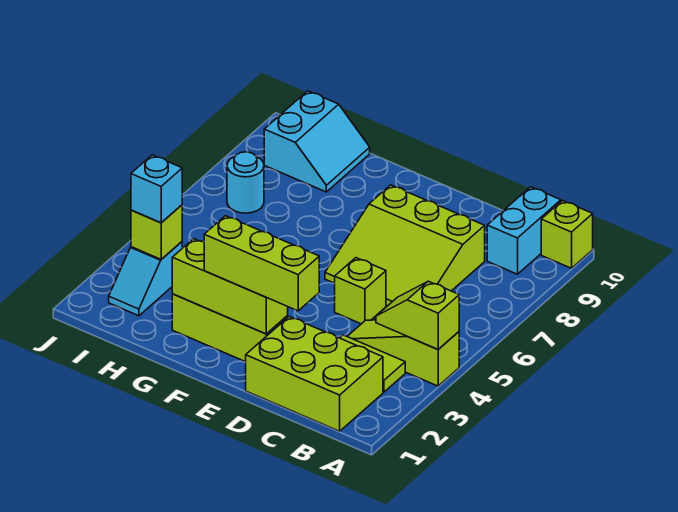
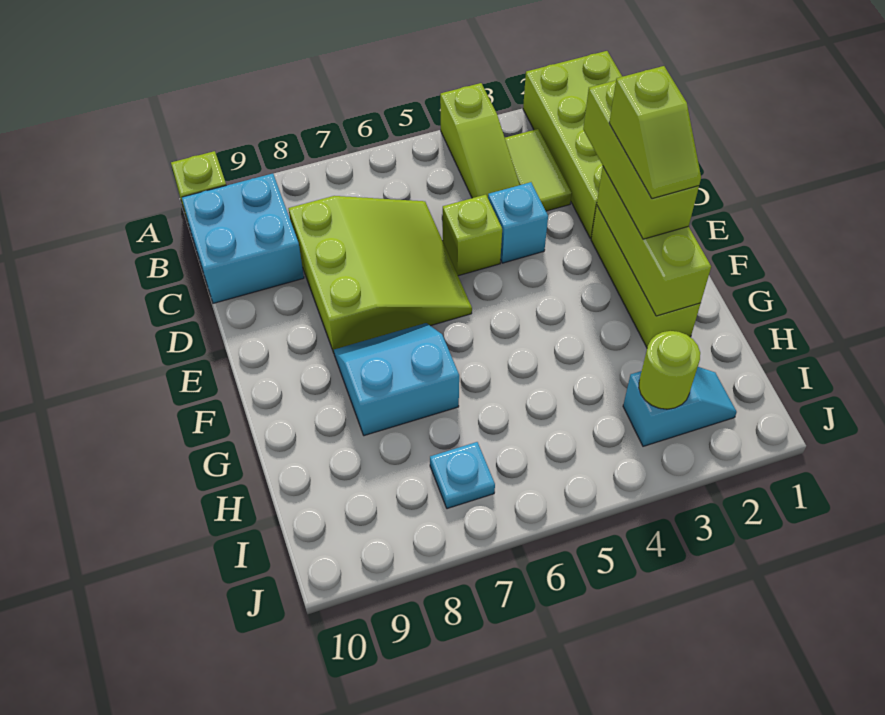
lime slope A4:B4 level 2 top A -> lime slope E2:F2 level 4 top E
lime brick B1:D2 level 1 -> lime brick A1:D2 level 1
cyan brick B9:B10 level 1 -> cyan brick B9:C10 level 1
cyan slope H9:I10 level 1 top I -> cyan slope F7:G8 level 1 top G
lime brick I3 level 2 -> lime round brick I3 level 2
cyan brick I3 level 3 -> cyan brick D4 level 1
cyan round brick I7 level 1 -> cyan plate I7 level 1

